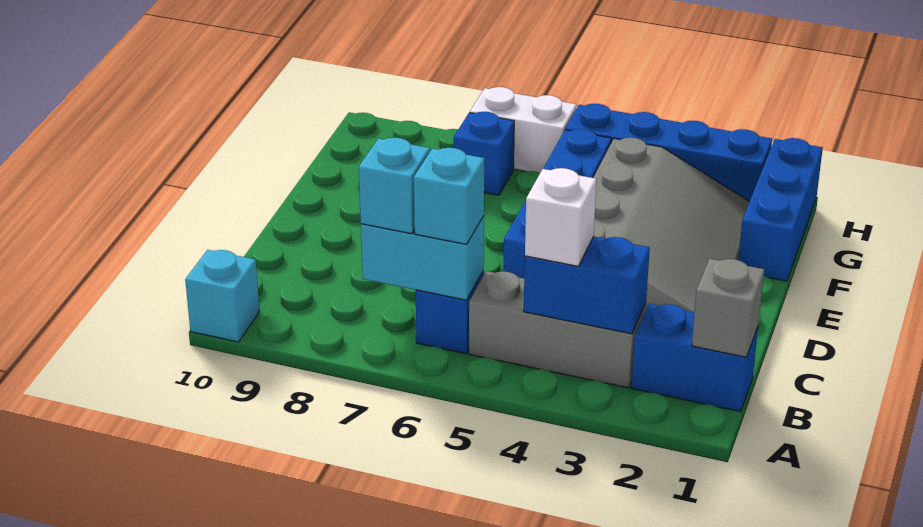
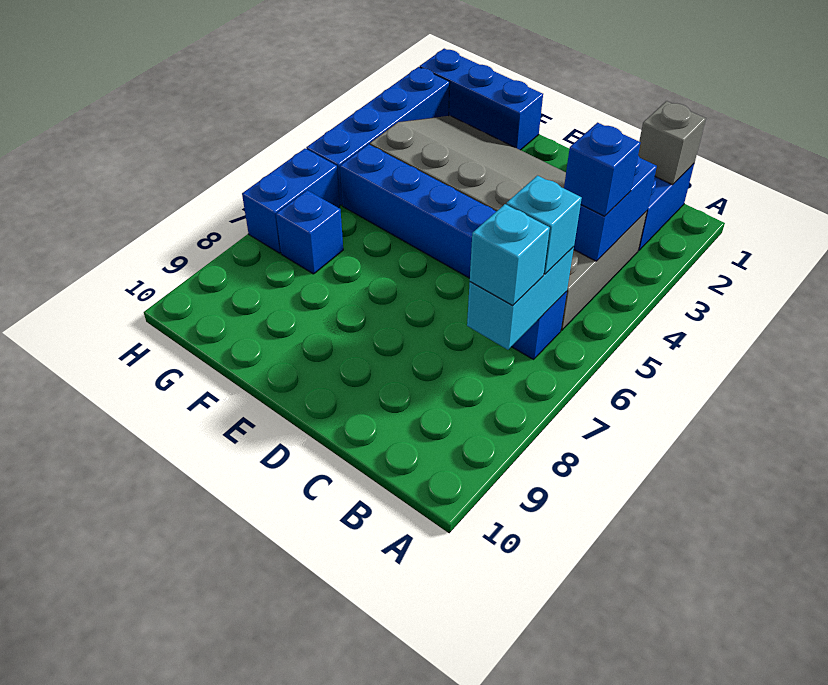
cyan brick A10 level 1 -> none
white brick B4 level 3 -> blue brick B4 level 3
white brick H6:H7 level 1 -> blue brick H6:H7 level 1

